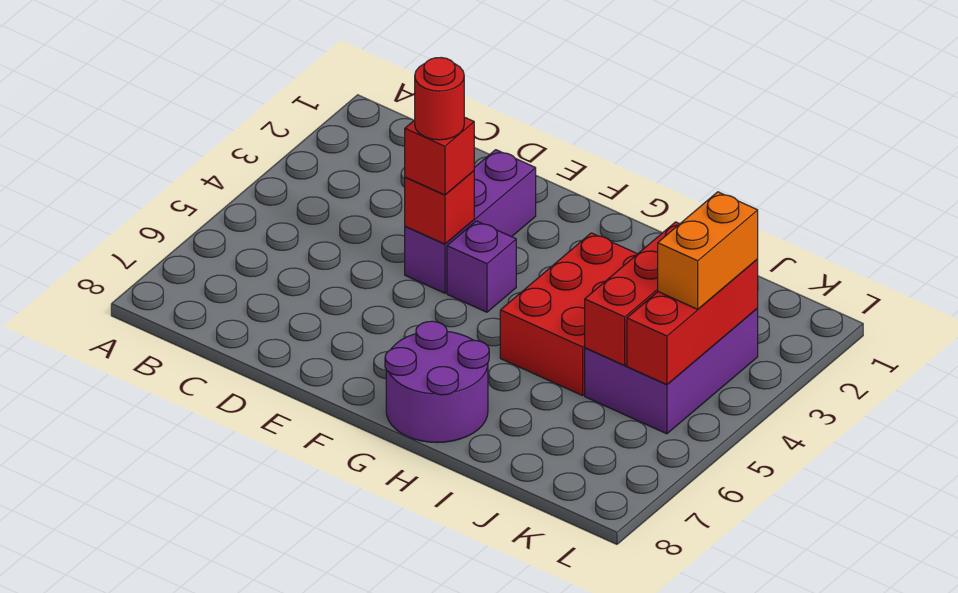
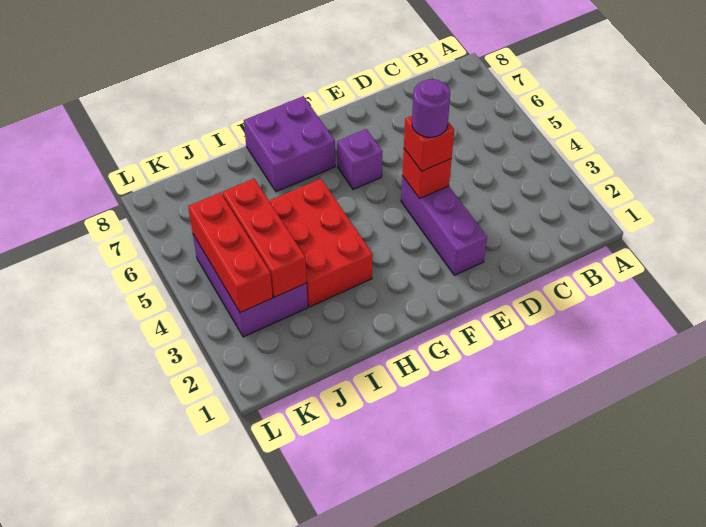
red round brick E4 level 4 -> purple round brick E4 level 4
purple brick F4 level 1 -> purple brick F6 level 1
purple round brick G7:H8 level 1 -> purple brick G7:H8 level 1
orange brick K3:K4 level 3 -> none

